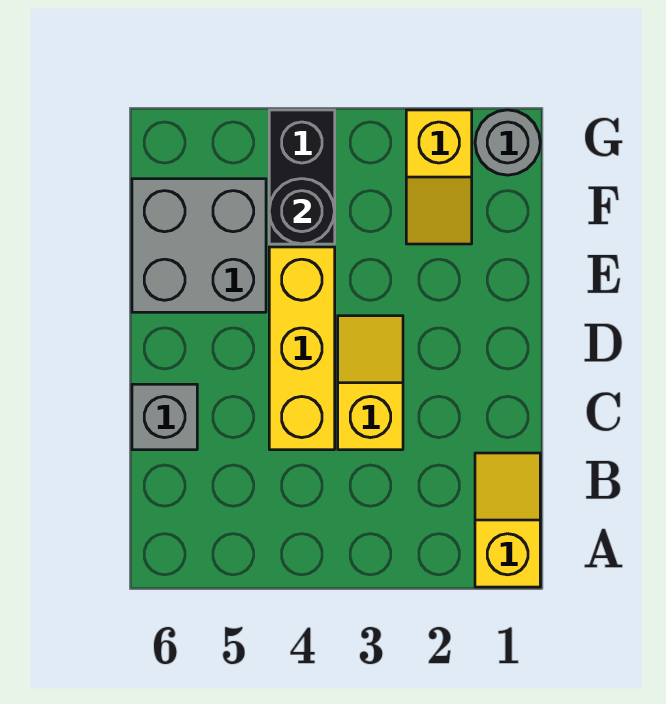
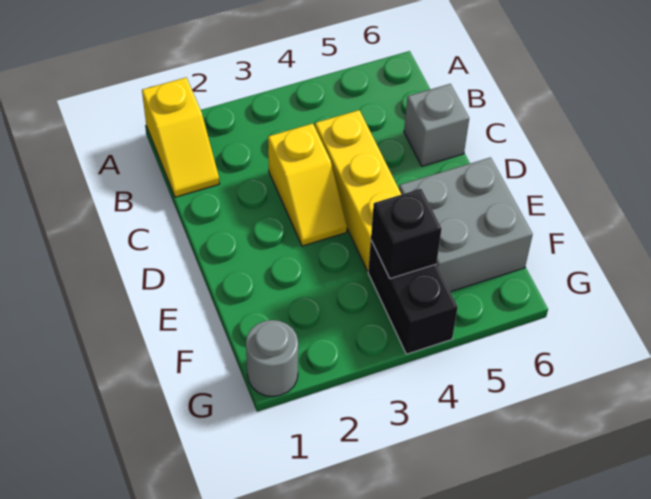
yellow slope F2:G2 level 1 top G -> none
black round brick F4 level 2 -> black brick F4 level 2

